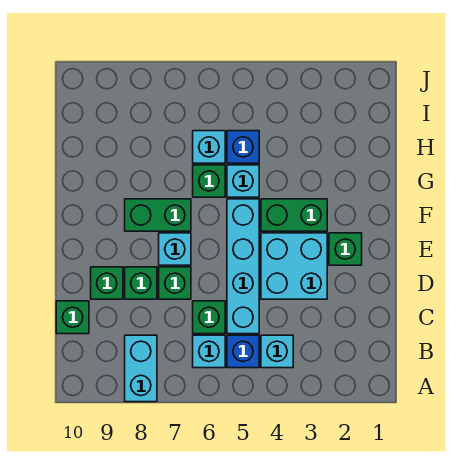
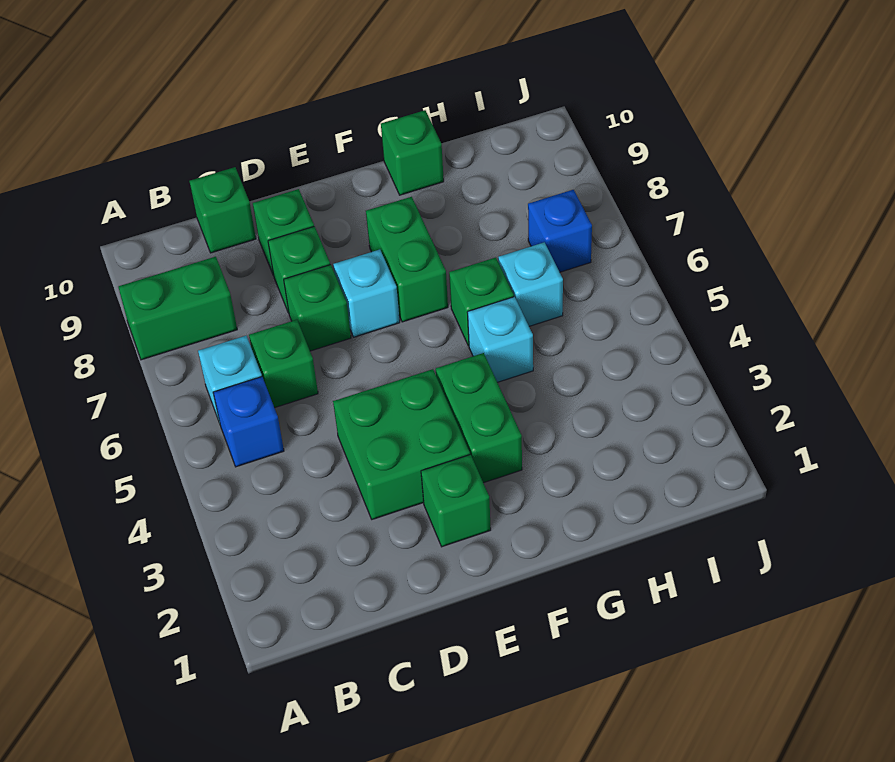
cyan brick A8:B8 level 1 -> green brick A8:B8 level 1
cyan brick B4 level 1 -> none
cyan brick C5:F5 level 1 -> none
cyan brick D3:E4 level 1 -> green brick D3:E4 level 1
none -> green brick G10 level 1
blue brick H5 level 1 -> blue brick I7 level 1

